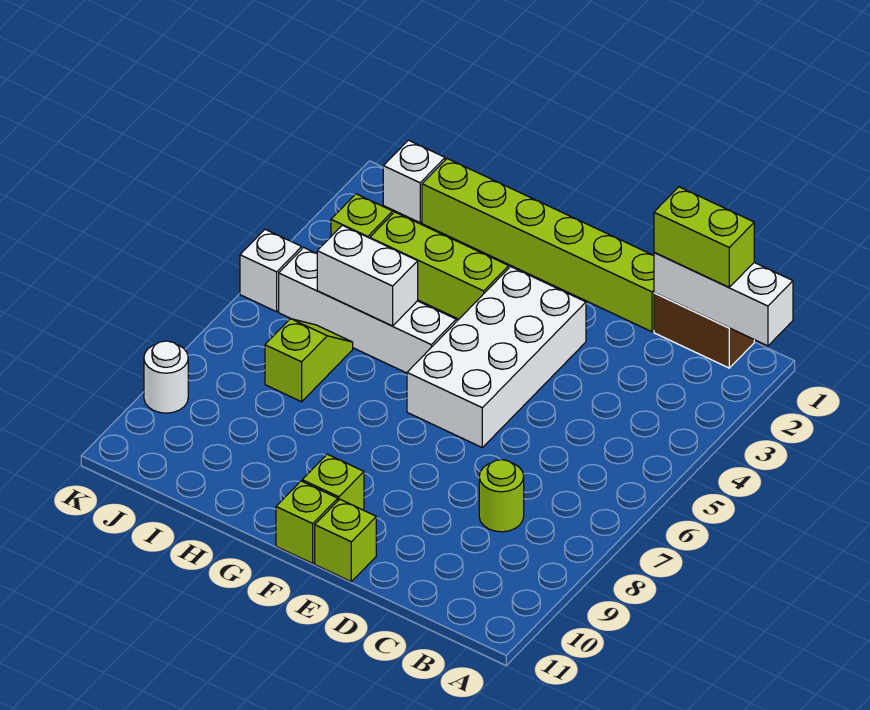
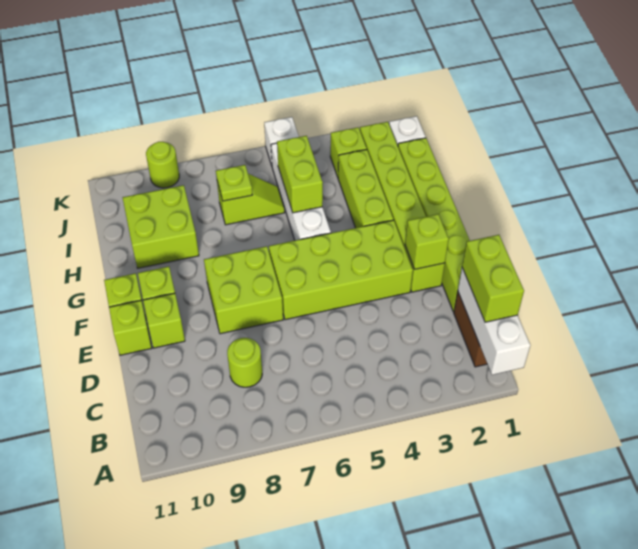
none -> lime brick E2:J2 level 1
none -> lime brick E2 level 2
white brick E3:F6 level 1 -> lime brick E3:F6 level 1
none -> lime brick E7:F8 level 1
none -> lime brick E10 level 1
white brick H5:I5 level 2 -> lime brick H5:I5 level 2
none -> lime brick H9:I10 level 1
none -> lime plate I7 level 2
white round brick K9 level 1 -> lime round brick K9 level 1

